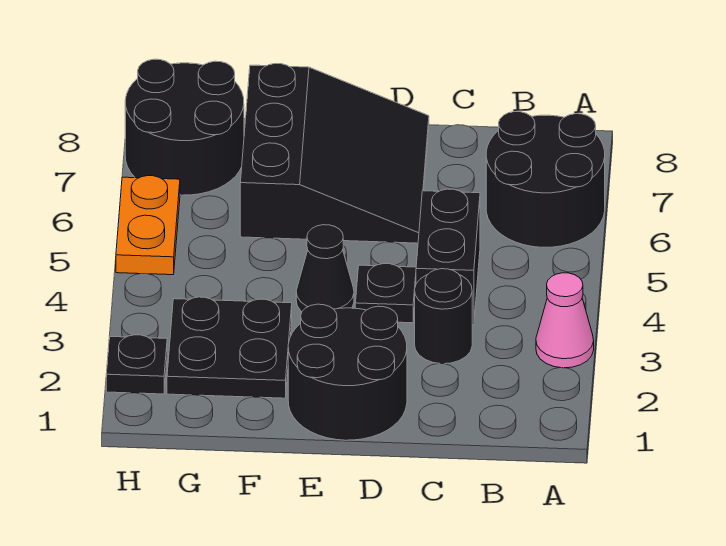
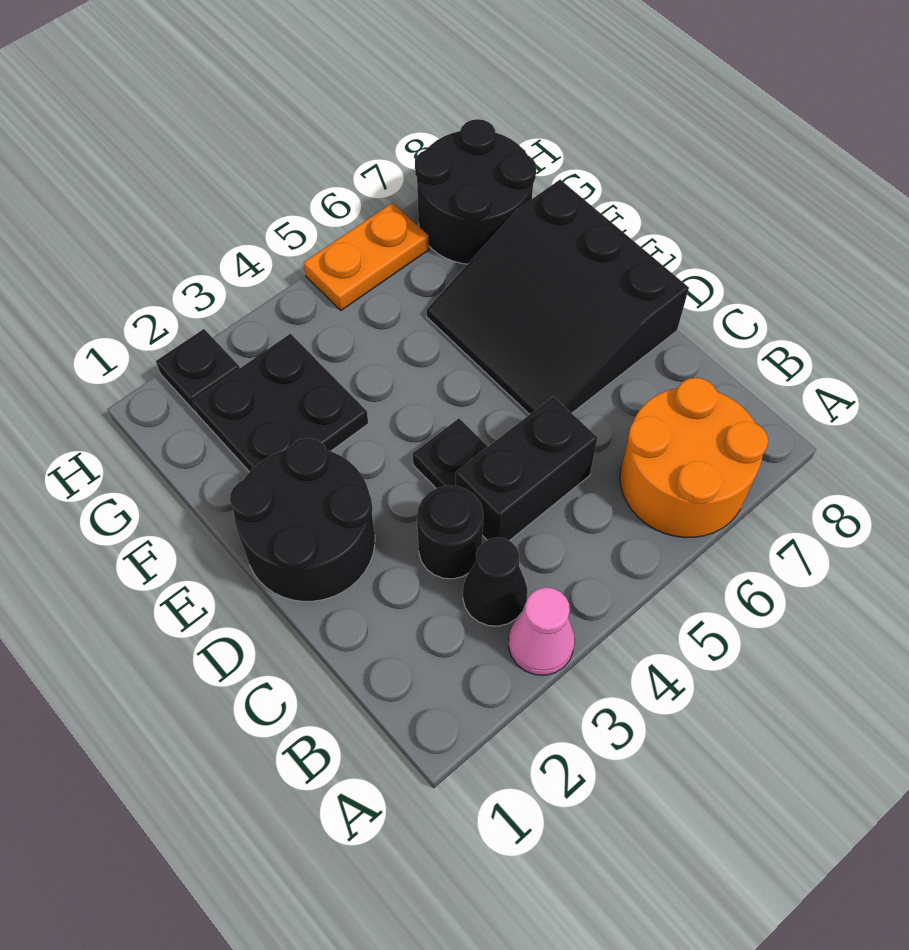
black round brick A6:B7 level 1 -> orange round brick A6:B7 level 1
black slope D6:F8 level 1 top F -> black slope D6:F8 level 1 top 8
black cone E4 level 1 -> black cone B3 level 1

